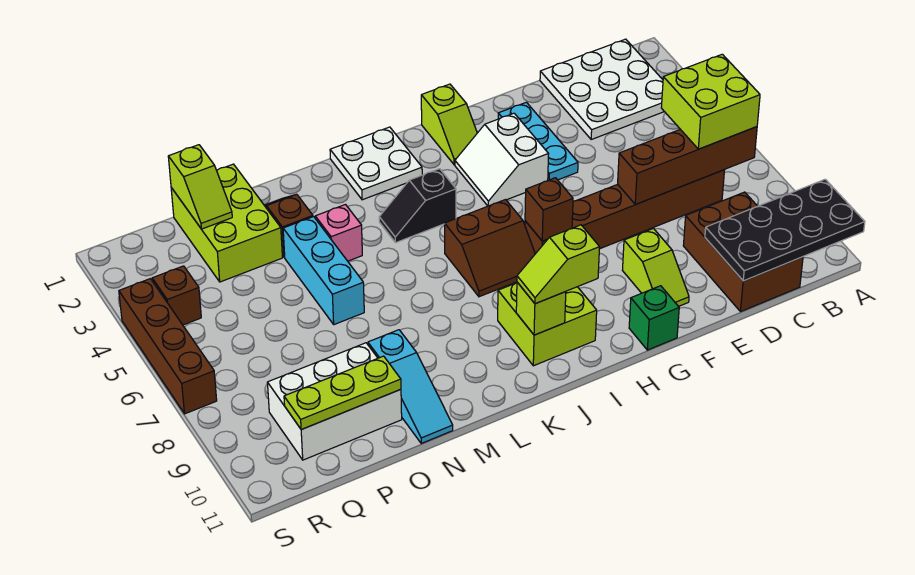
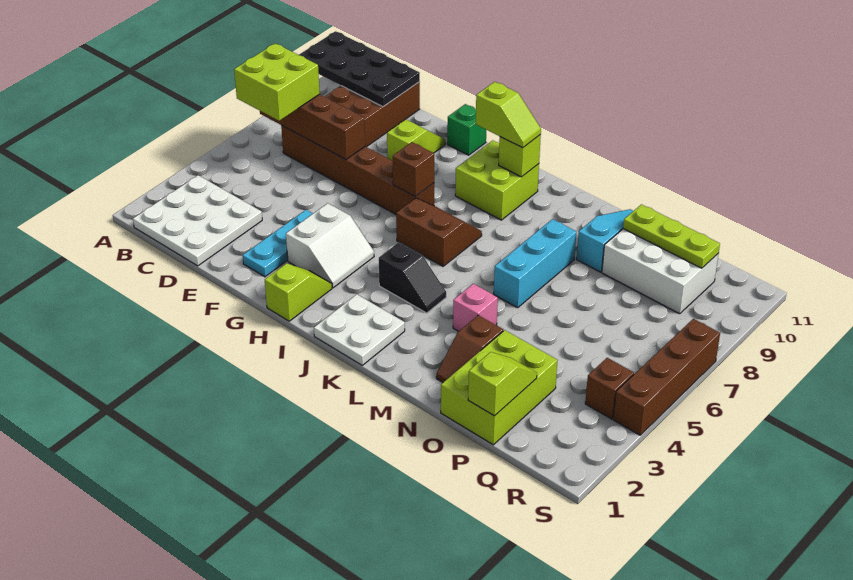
cyan brick N4:N6 level 1 -> cyan brick M6:M8 level 1

